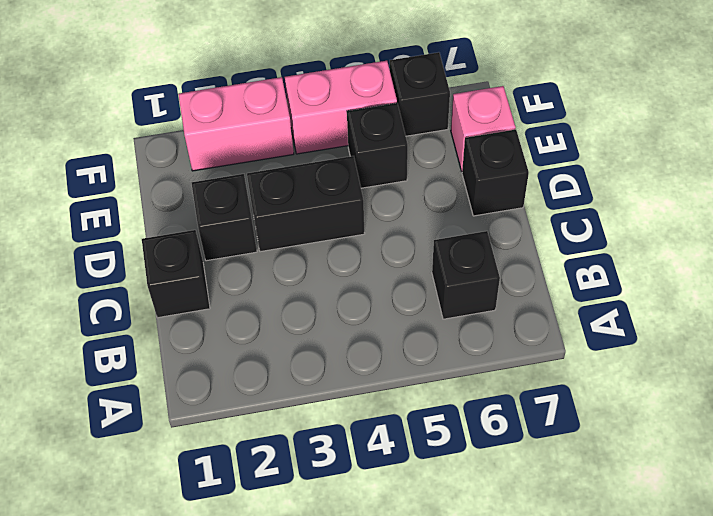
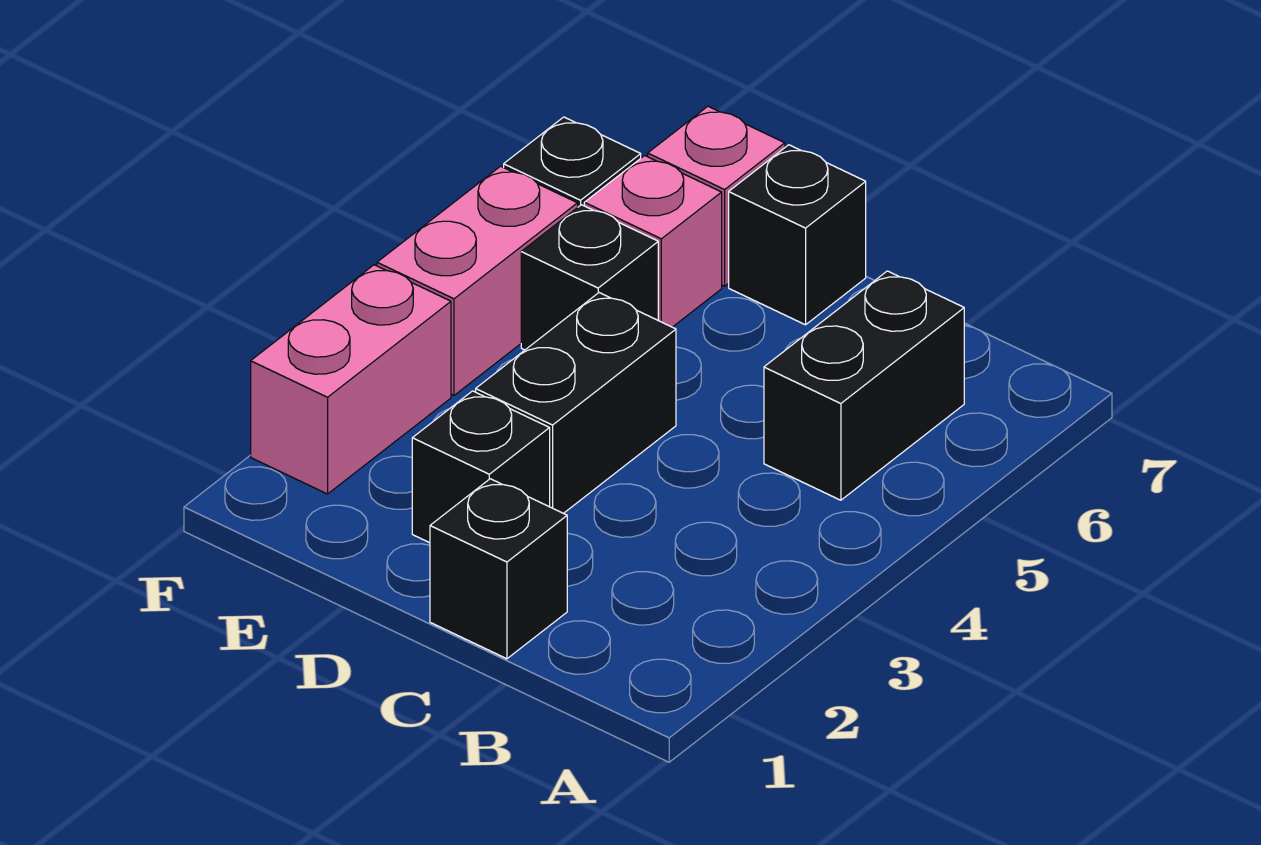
black brick B6 level 1 -> black brick B5:B6 level 1
none -> pink brick E6 level 1

